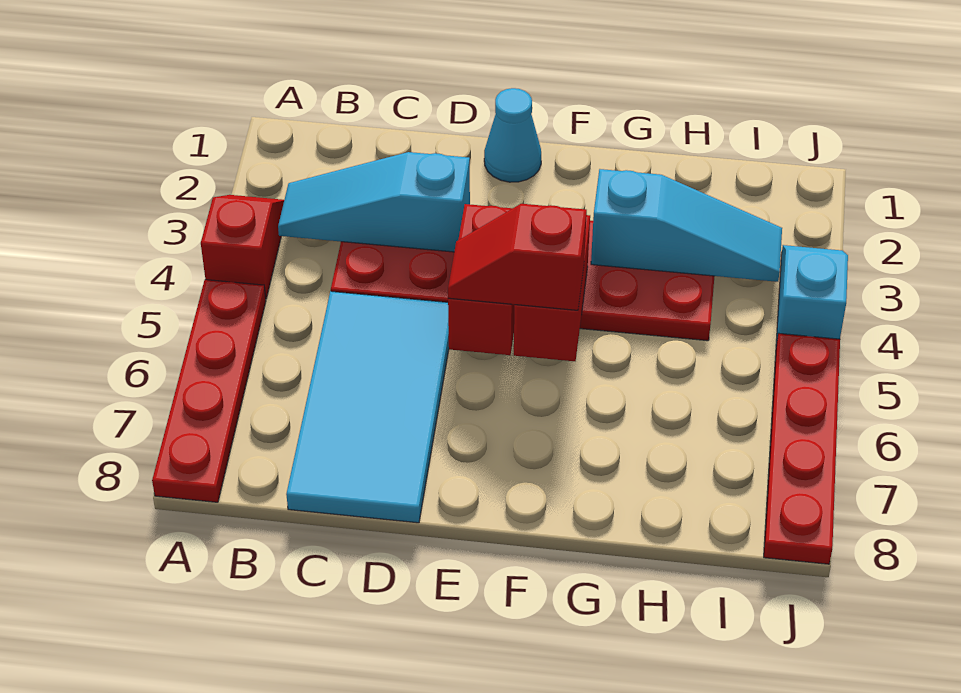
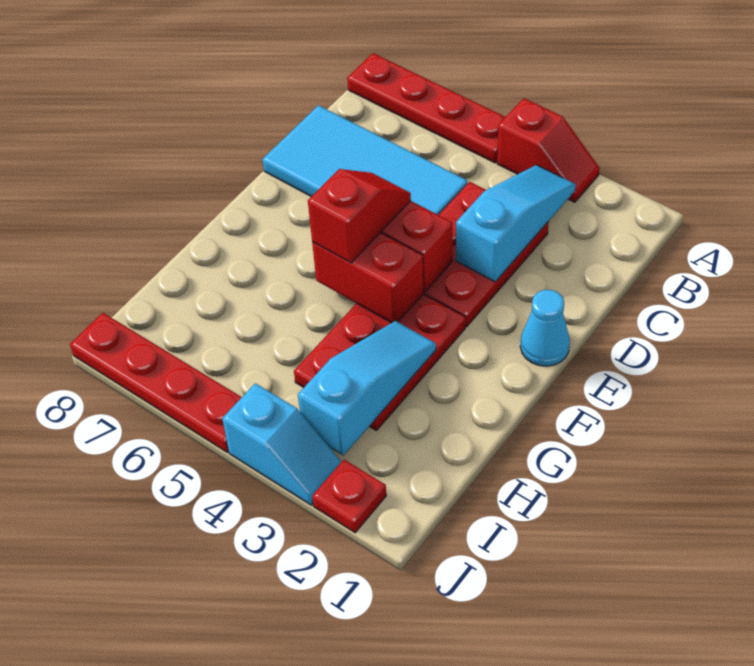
cyan slope G3:I3 level 2 top G -> cyan slope G3:I3 level 2 top I
none -> red plate J2 level 1

